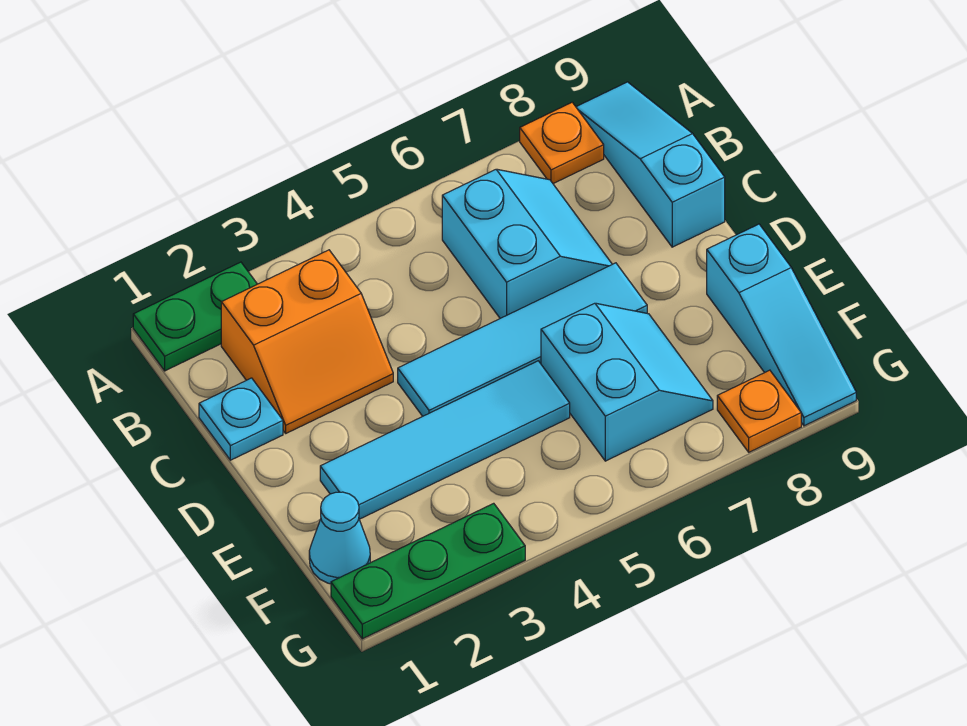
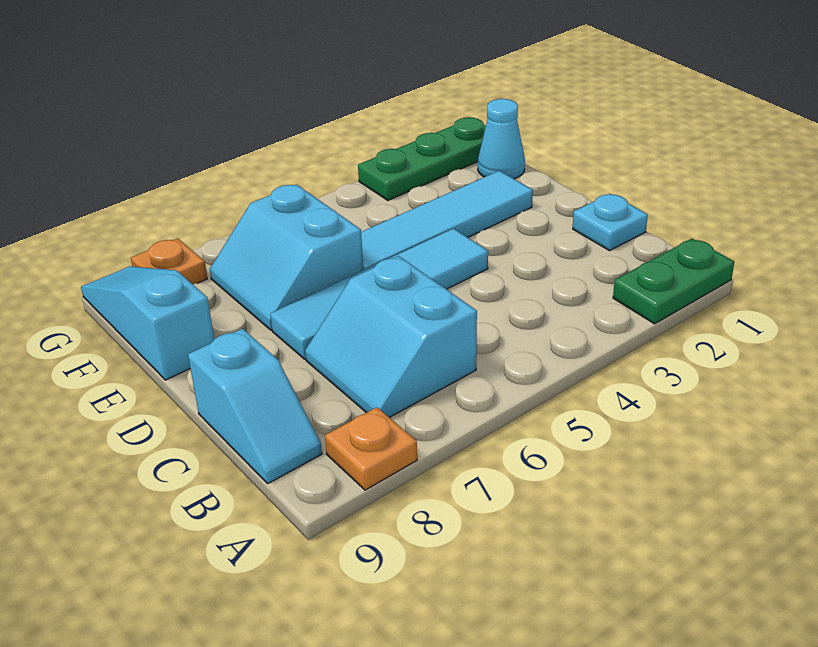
cyan slope A9:C9 level 1 top C -> cyan slope B9:C9 level 1 top C
orange slope B2:C3 level 1 top B -> none

